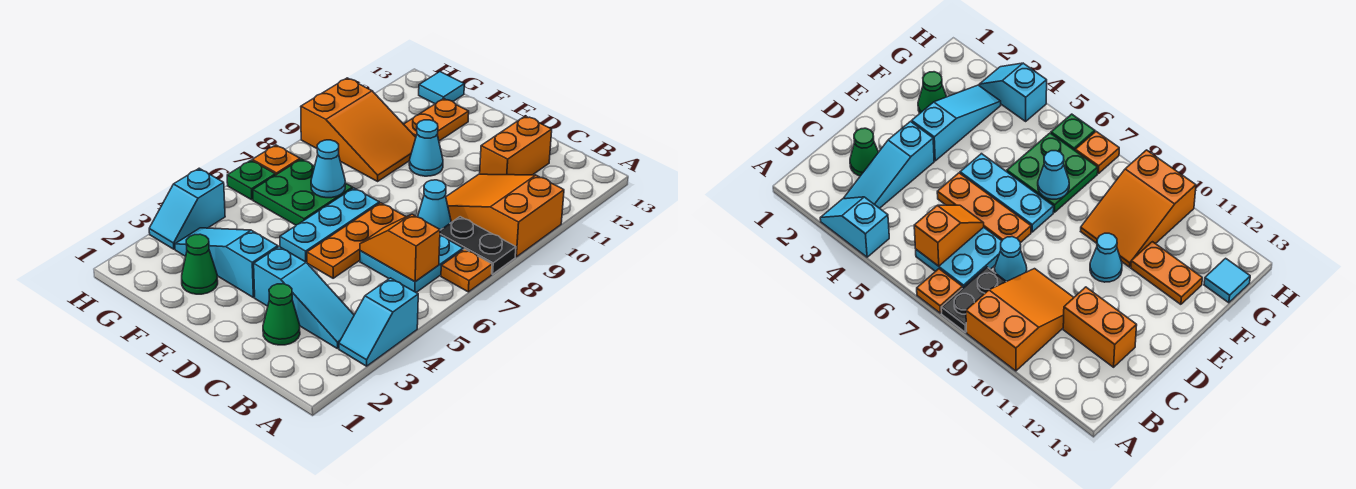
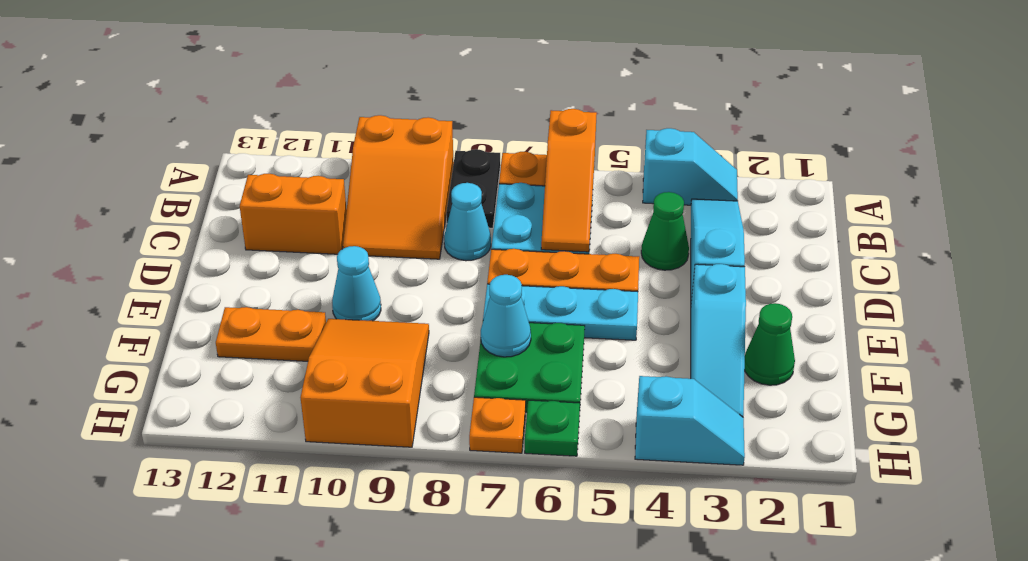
orange slope B6:C6 level 2 top B -> orange slope A6:C6 level 2 top A
green cone C2 level 1 -> green cone C4 level 1
cyan tile G13 level 1 -> none

